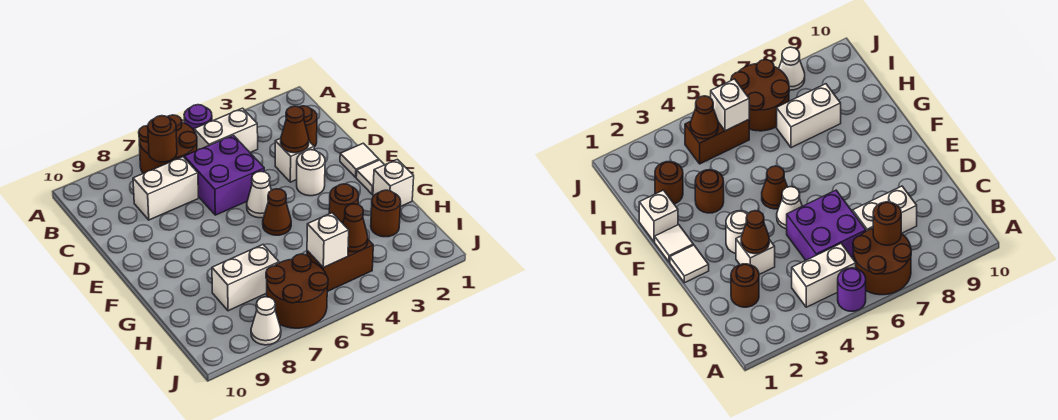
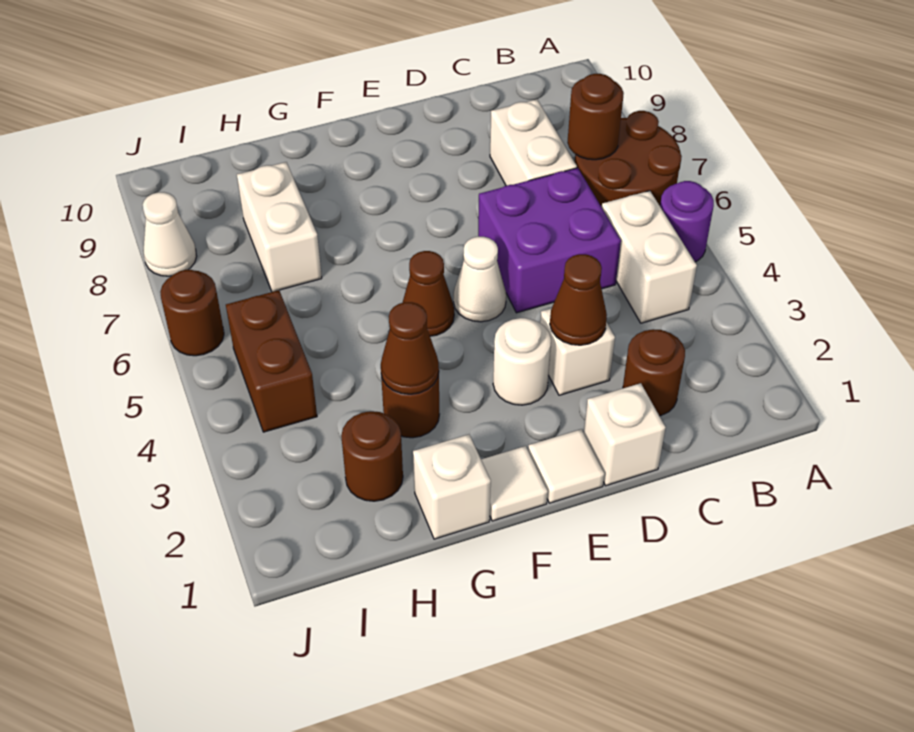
brown cone I4 level 2 -> brown cone G3 level 2
white brick I5 level 2 -> white brick D1 level 1
brown round brick I6:J7 level 1 -> brown round brick J6 level 1

